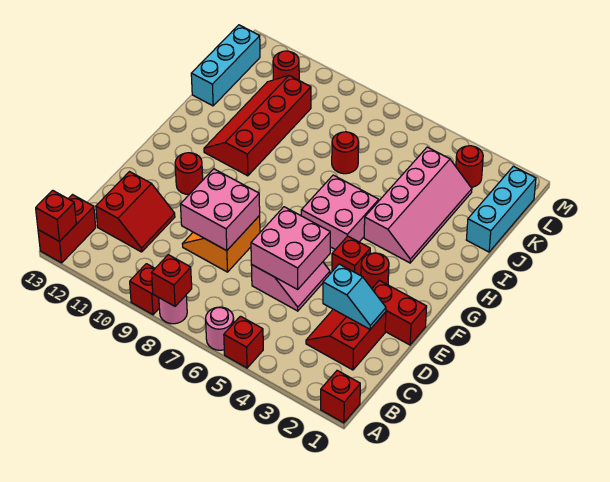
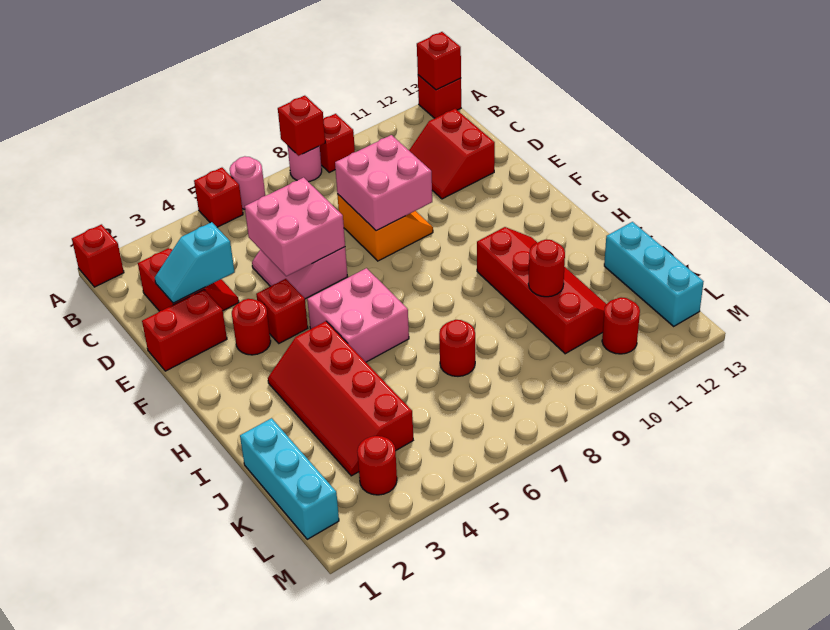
red brick A13:B13 level 1 -> red brick A13 level 1
red round brick F11 level 1 -> red round brick J10 level 2
pink slope H3:K4 level 1 top 4 -> red slope H3:K4 level 1 top 4

